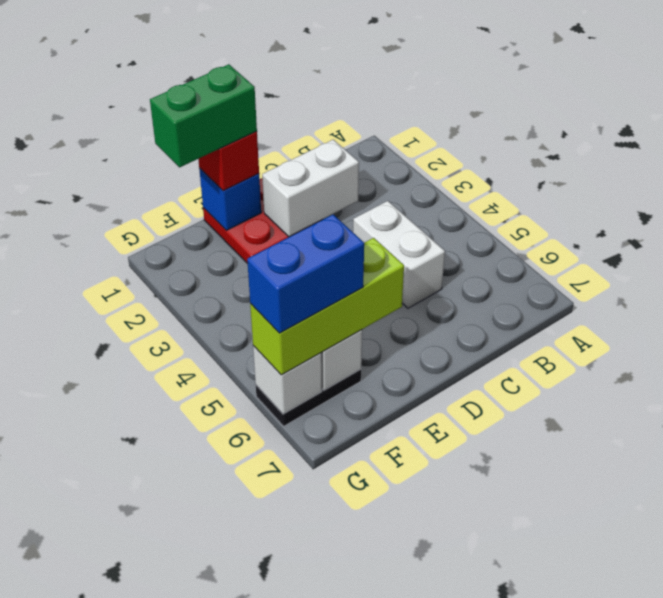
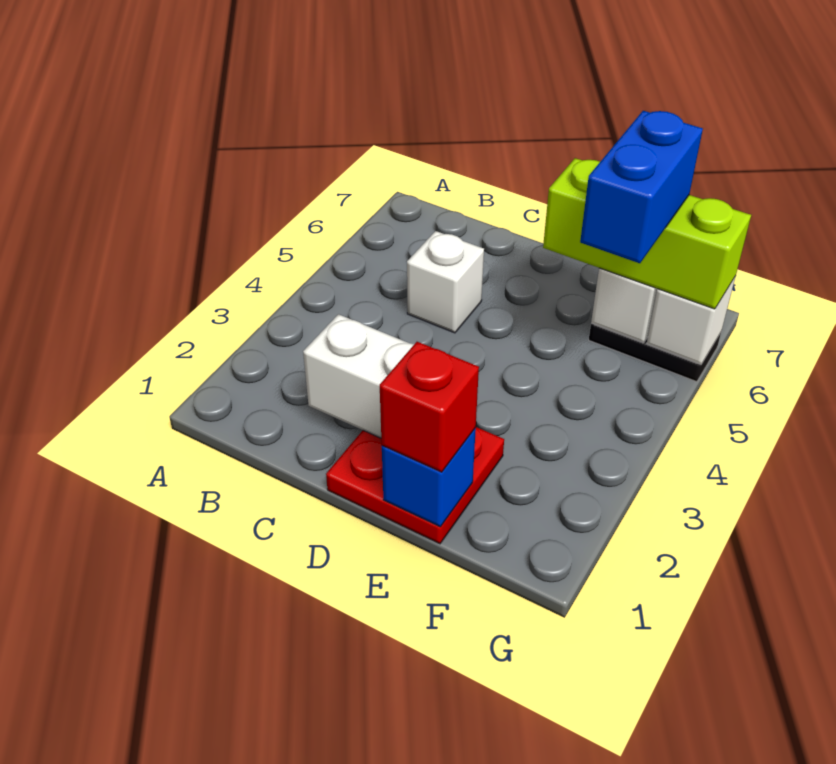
white brick C4:C5 level 1 -> white brick C5 level 1
green brick E1:F1 level 4 -> none
blue brick F6:G6 level 4 -> blue brick F5:F6 level 4

